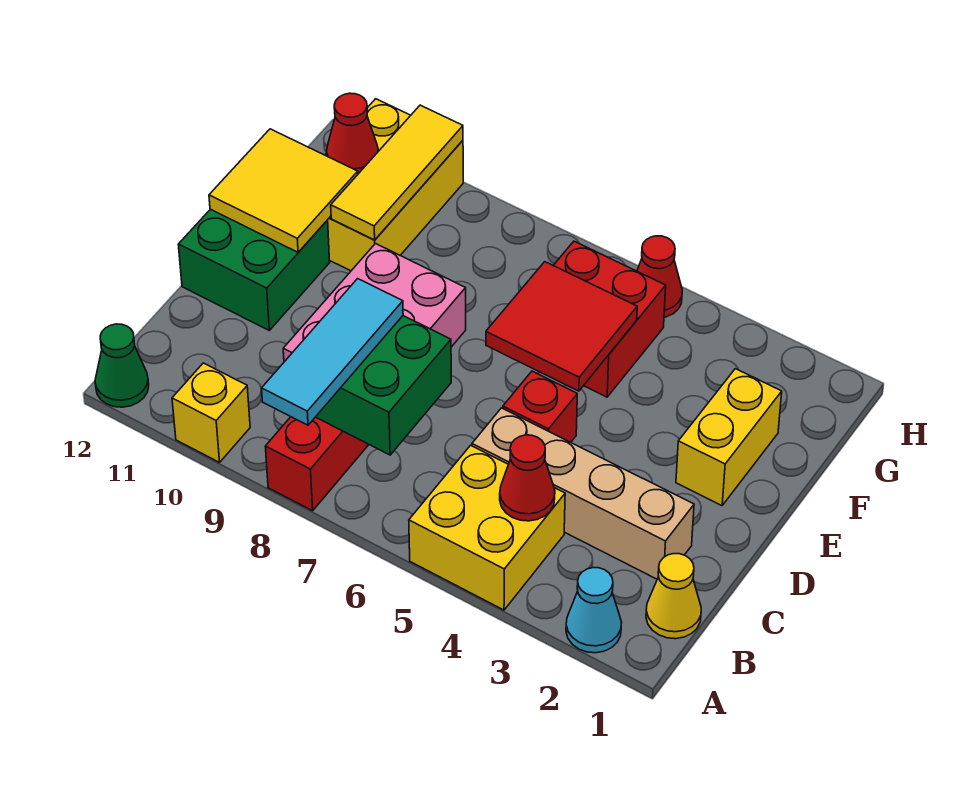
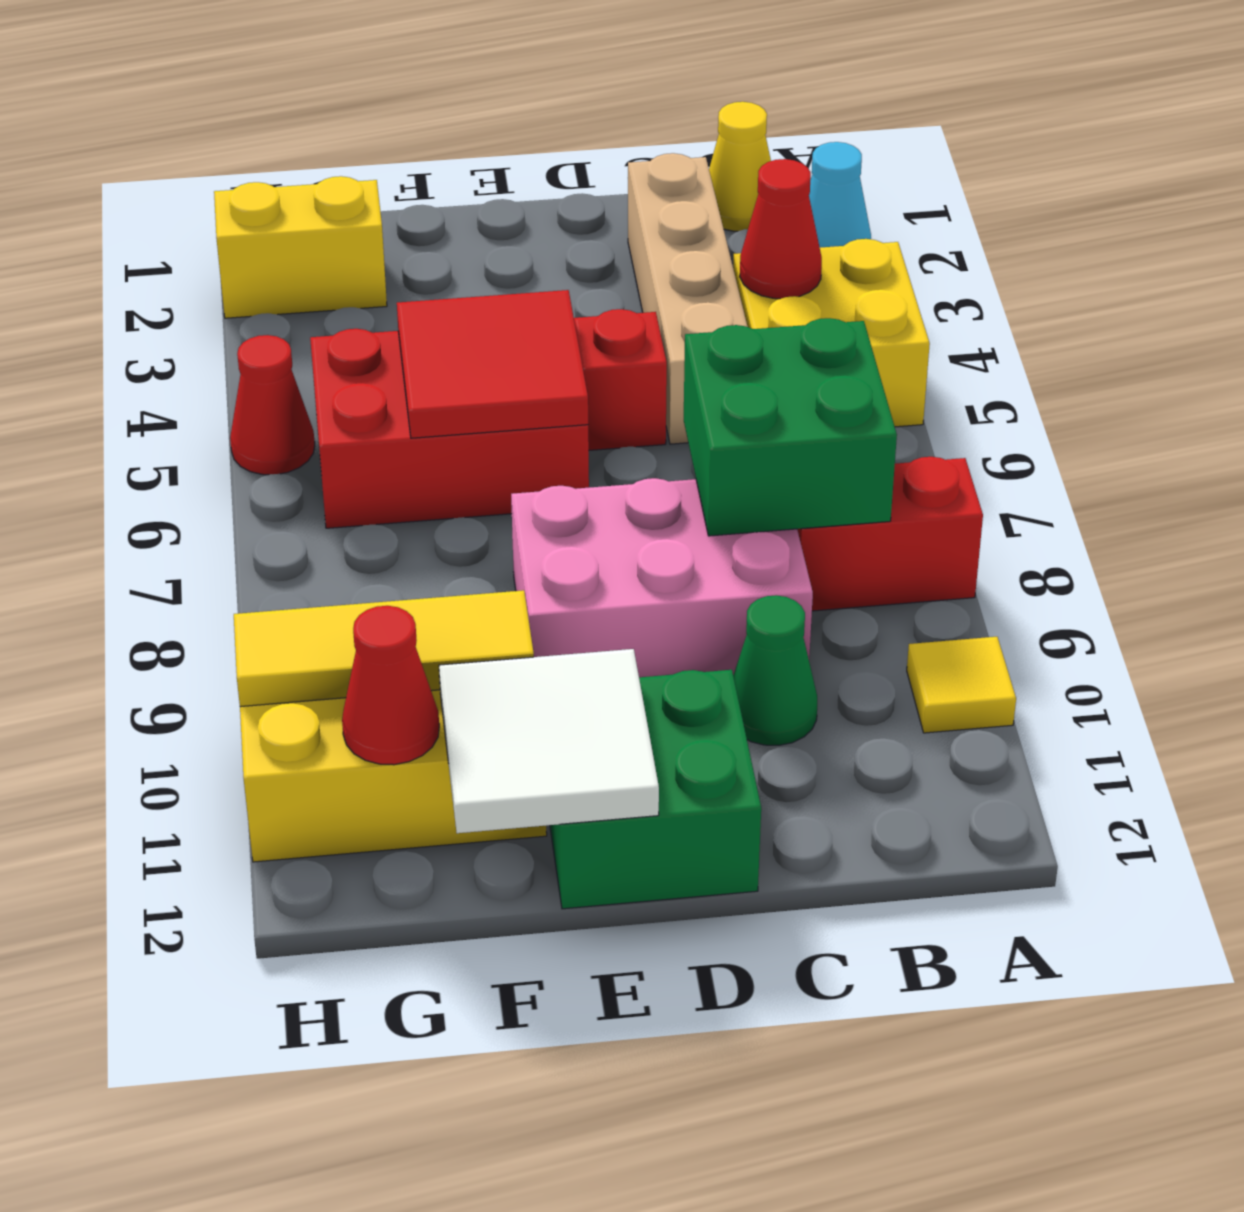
cyan tile A8:C8 level 3 -> none
yellow brick A10 level 1 -> yellow tile A10 level 1
green cone A12 level 1 -> green cone C10 level 1
yellow brick E2:F2 level 1 -> yellow brick G2:H2 level 1
yellow tile E11:F12 level 2 -> white tile E11:F12 level 2
red brick F5:G6 level 1 -> red brick E5:G6 level 1

